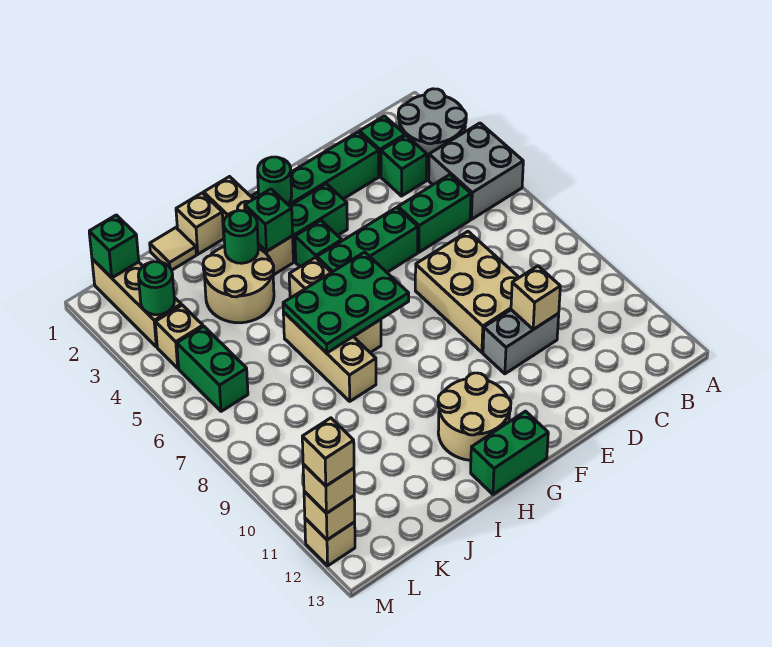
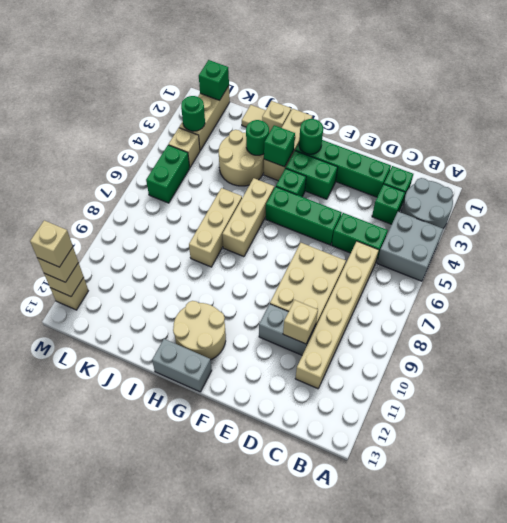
none -> tan brick C6:C11 level 1
green plate G6:I7 level 2 -> none
green brick G13:H13 level 1 -> grey brick G13:H13 level 1

